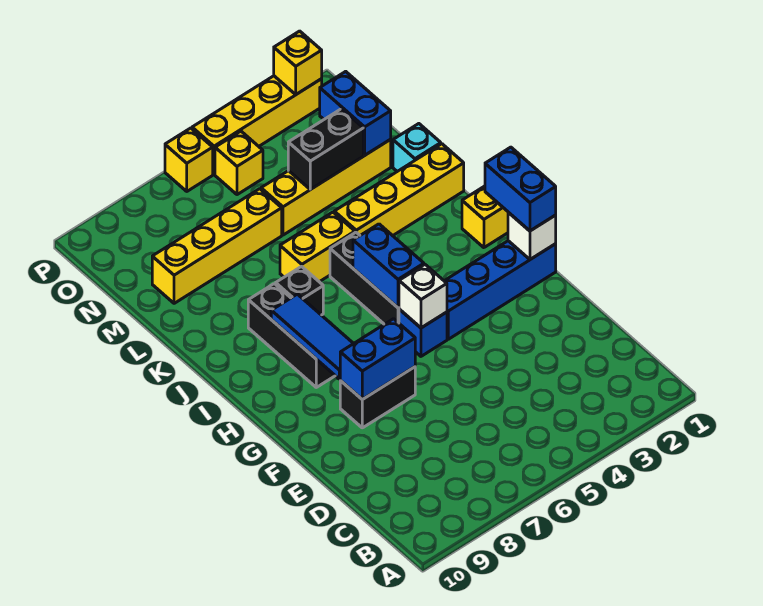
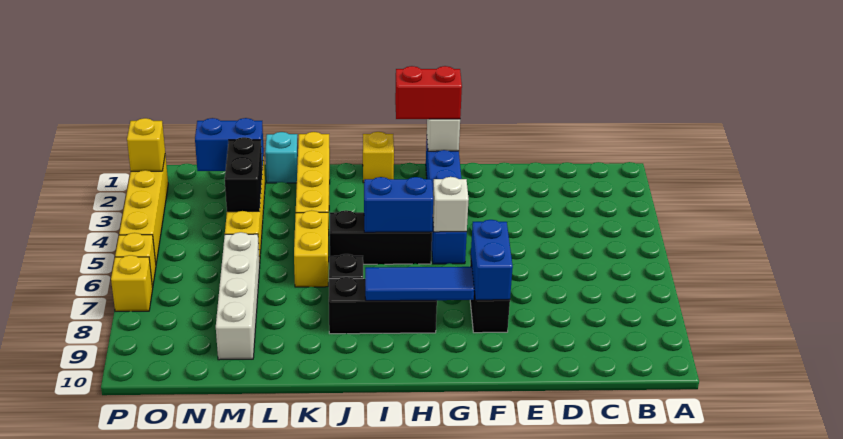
blue brick G1:H1 level 3 -> red brick G1:H1 level 3
yellow brick M6:M9 level 1 -> white brick M6:M9 level 1
yellow brick O5 level 1 -> yellow brick P7 level 1

